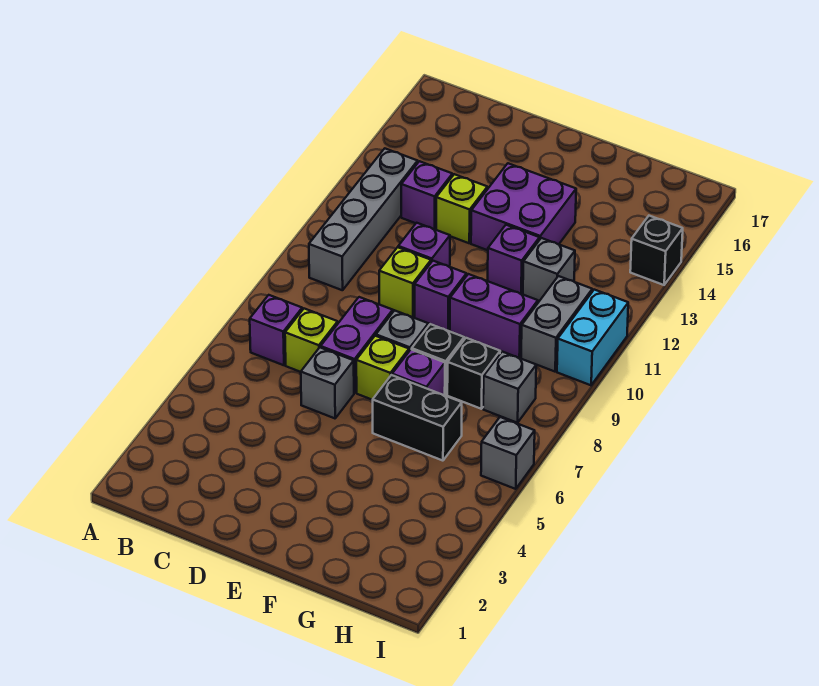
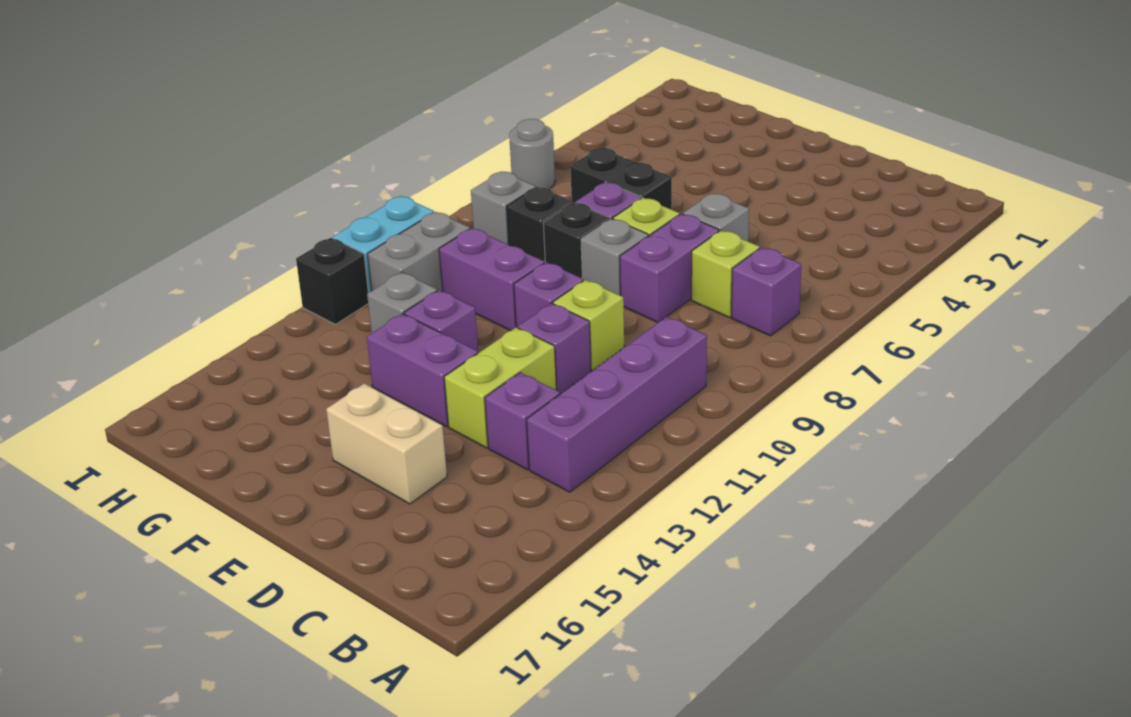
grey brick B10:B13 level 1 -> purple brick B10:B13 level 1
lime brick D13 level 1 -> lime brick D12:D13 level 1
none -> tan brick D15:E15 level 1
purple brick E13:F14 level 1 -> purple brick E13:F13 level 1
grey brick I6 level 1 -> grey round brick I6 level 1
black brick I14 level 1 -> black brick I12 level 1

